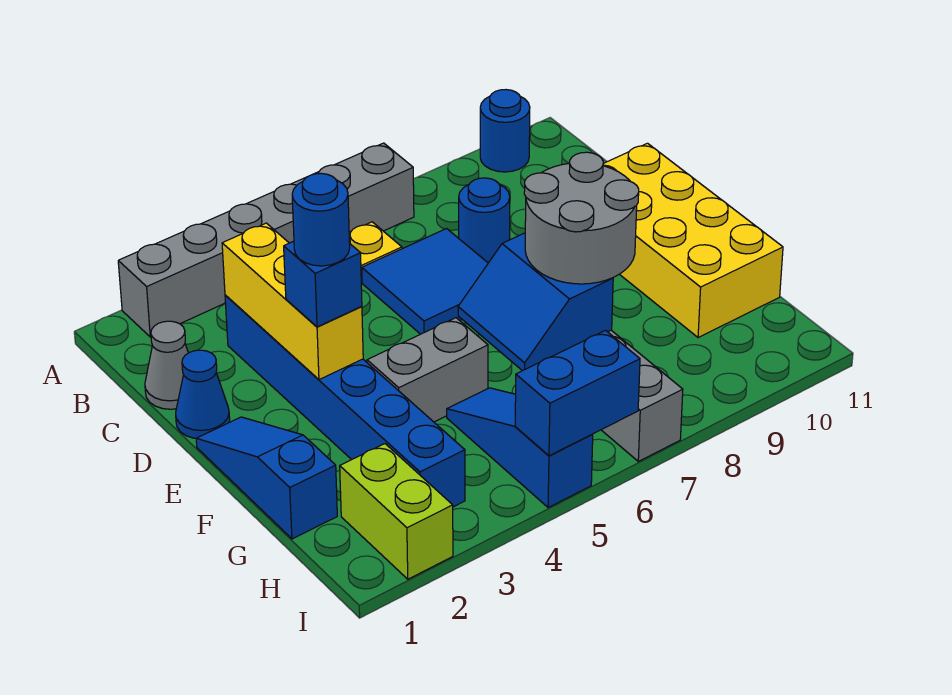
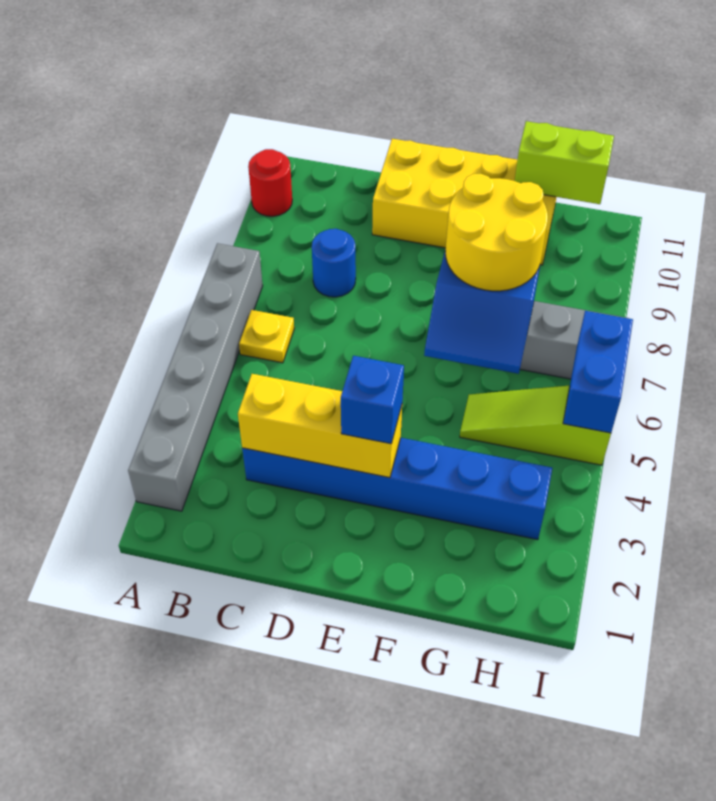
blue round brick A10 level 1 -> red round brick A10 level 1
grey cone C1 level 1 -> none
blue tile C6:D7 level 1 -> none
blue cone D1 level 1 -> none
blue slope E1:G1 level 1 top G -> none
blue round brick E3 level 4 -> none
grey brick F4:F5 level 1 -> none
grey round brick F7:G8 level 3 -> yellow round brick F7:G8 level 3
blue slope G5:I5 level 1 top I -> lime slope G5:I5 level 1 top I
lime brick H2:I2 level 1 -> lime brick G11:H11 level 2

